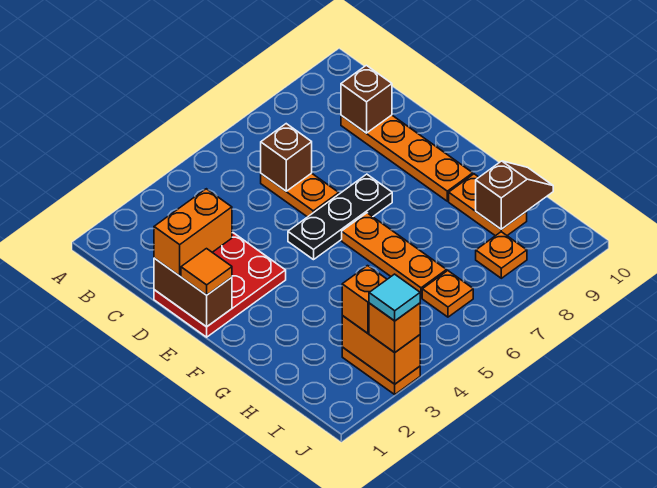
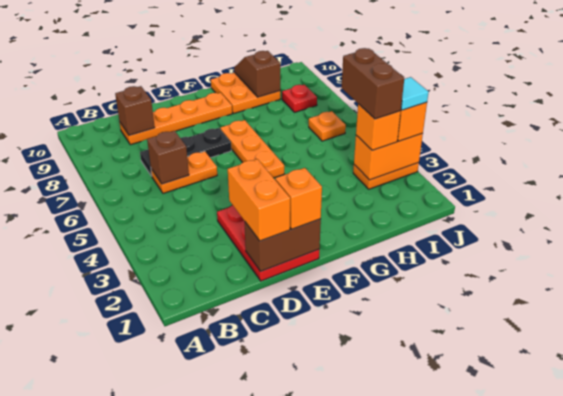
orange tile E1 level 3 -> orange brick E1 level 3
black plate E5:E7 level 1 -> black plate C7:E7 level 1
orange plate F6:H6 level 1 -> orange plate F5:F7 level 1
orange plate G9:H9 level 1 -> orange plate G9:H10 level 1
none -> brown brick I3:I4 level 4
orange plate I8 level 1 -> red plate I8 level 1

